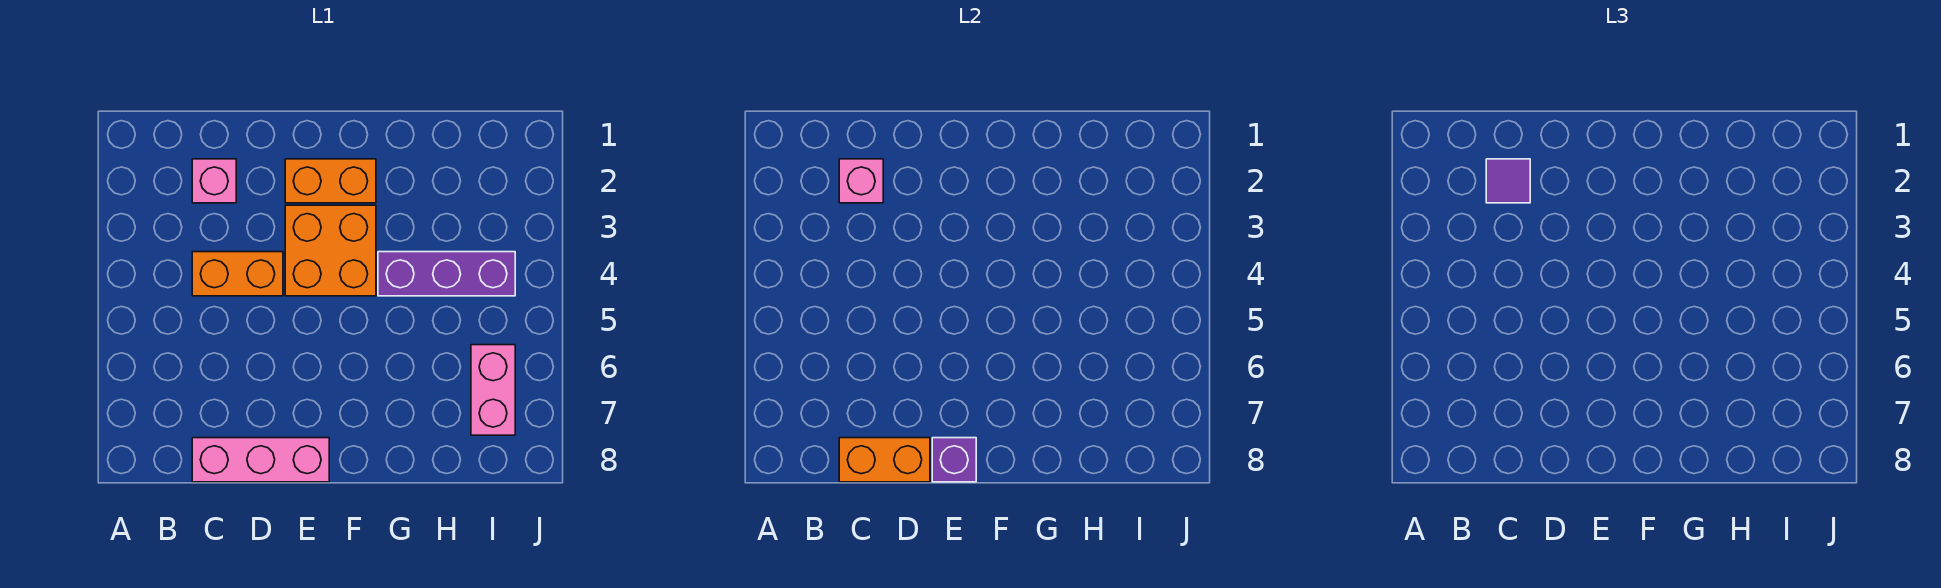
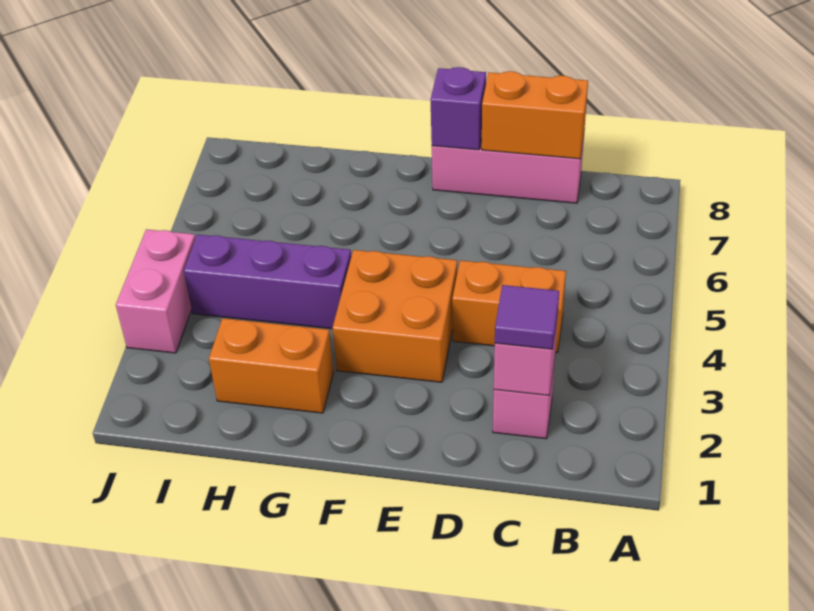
orange brick E2:F2 level 1 -> orange brick G2:H2 level 1
pink brick I6:I7 level 1 -> pink brick J3:J4 level 1

